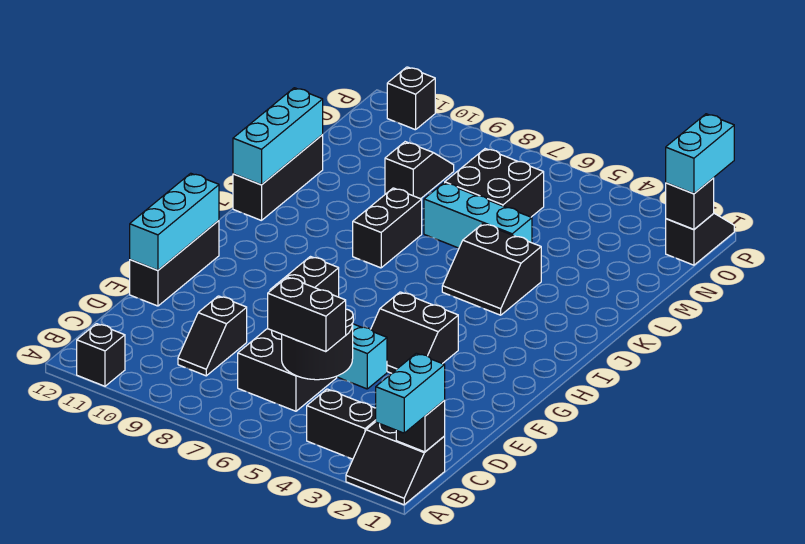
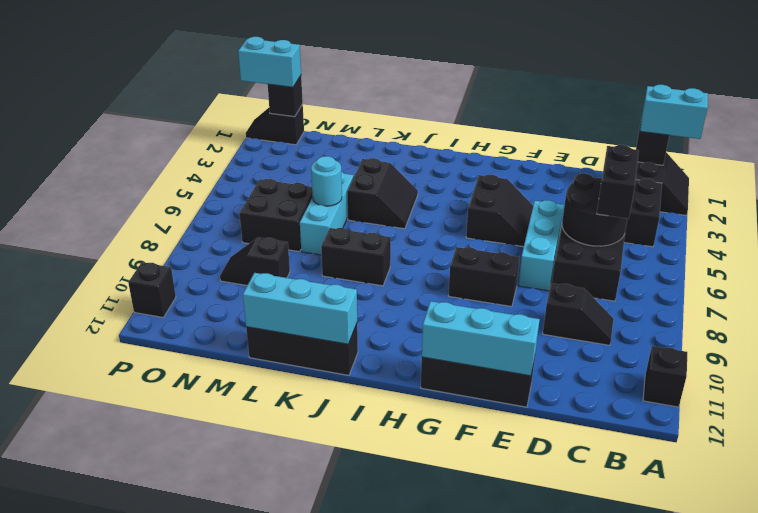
none -> cyan round brick L6 level 2

